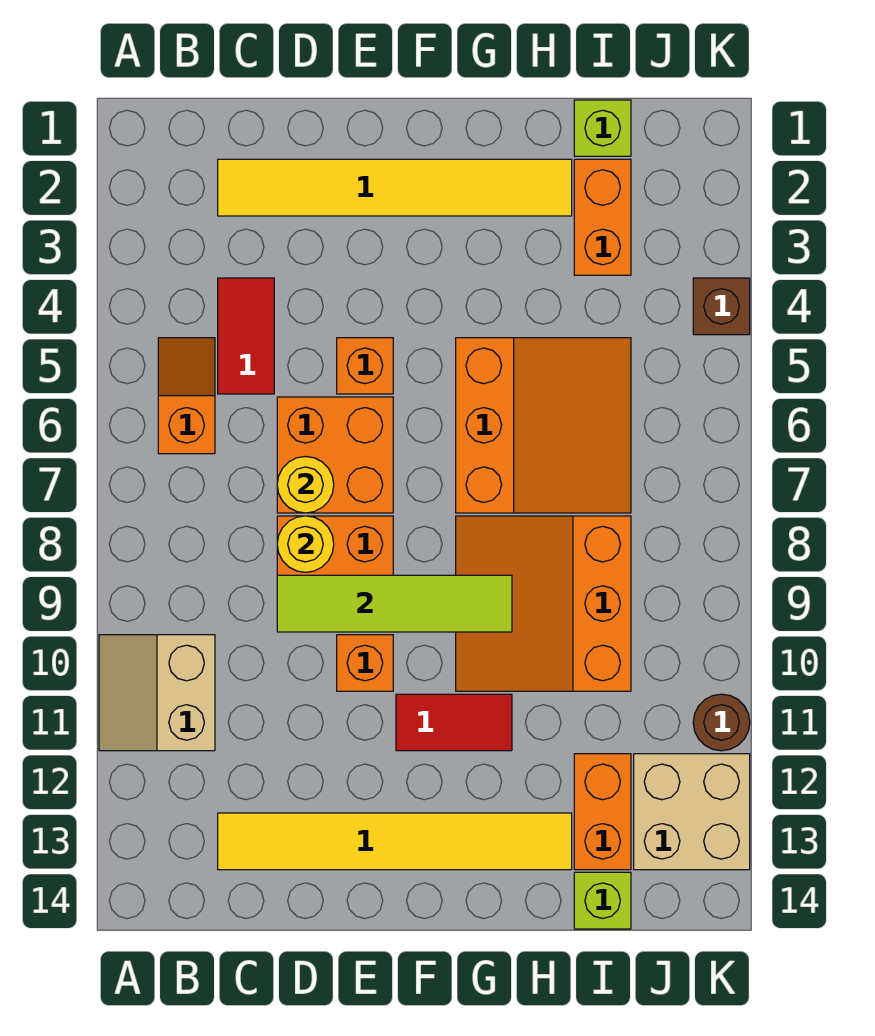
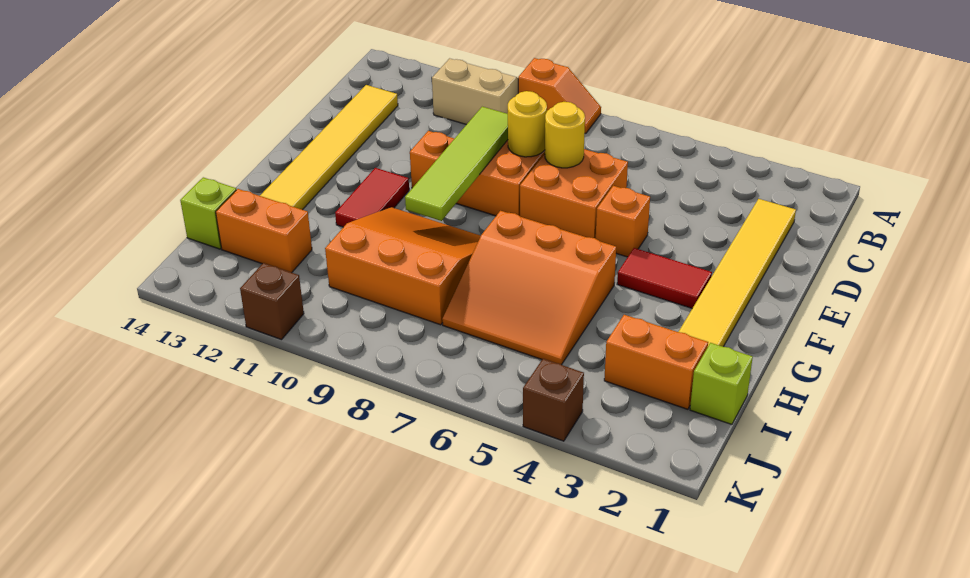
orange slope B5:B6 level 1 top 6 -> orange slope A8:A9 level 1 top 9
red tile C4:C5 level 1 -> red tile F3:F4 level 1
tan brick J12:K13 level 1 -> none
brown round brick K11 level 1 -> brown brick K11 level 1

